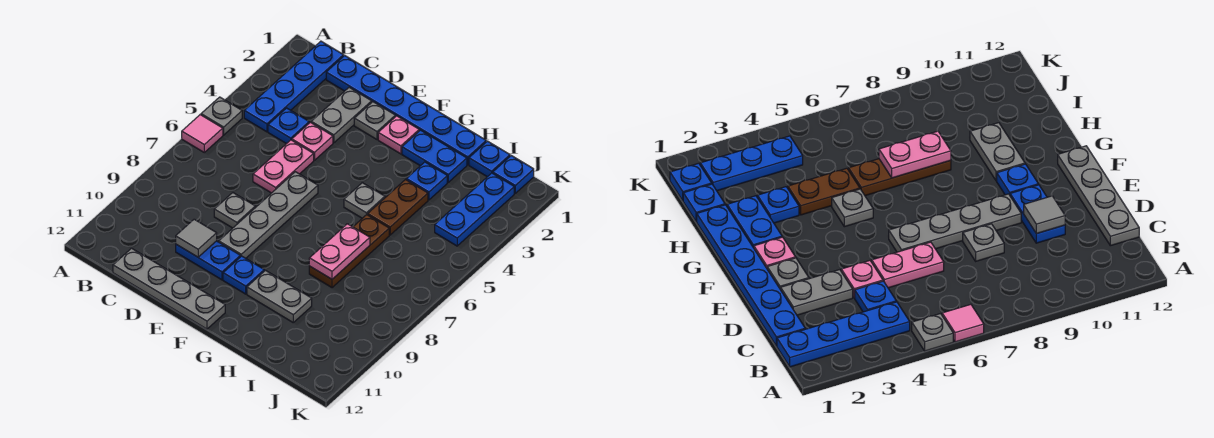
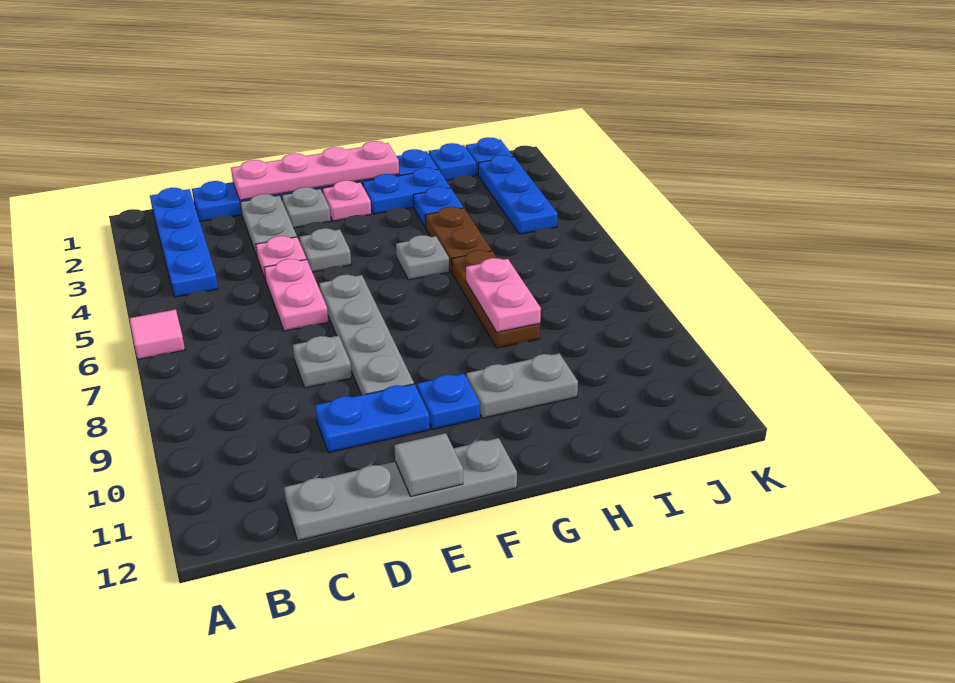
grey plate A5 level 1 -> grey plate E4 level 1
blue plate C4 level 1 -> none
none -> pink plate D1:G1 level 2
grey tile D10 level 2 -> grey tile E12 level 2

